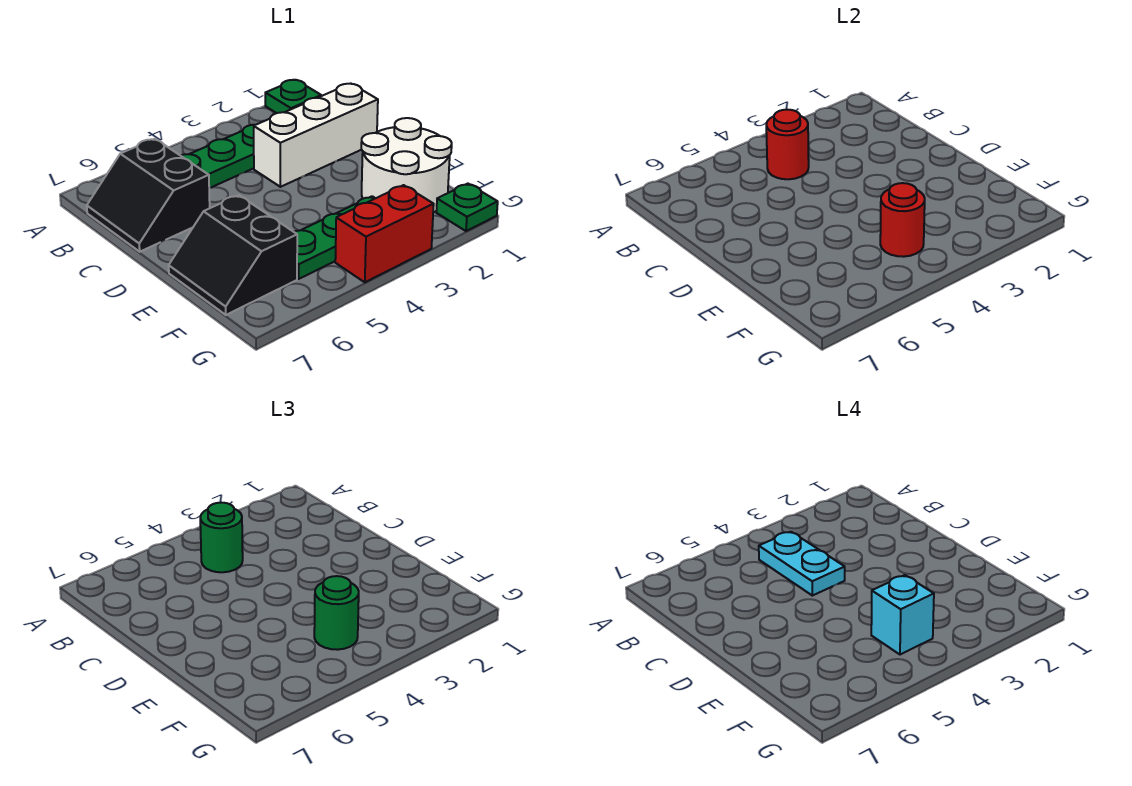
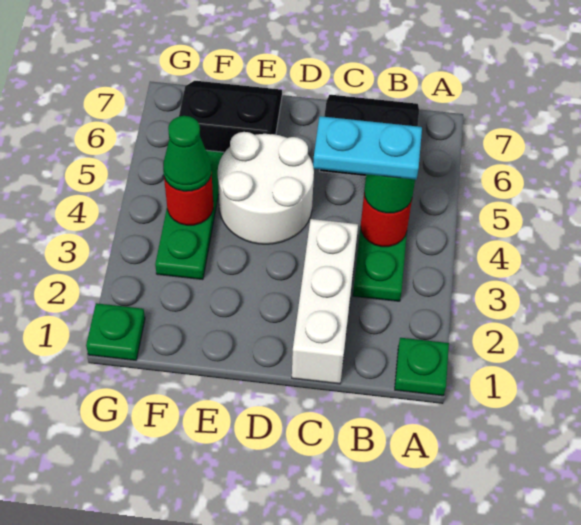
white round brick E1:F2 level 1 -> white round brick D4:E5 level 1
green round brick F4 level 3 -> green cone F4 level 3
cyan brick F4 level 4 -> none
red brick G3:G4 level 1 -> none

